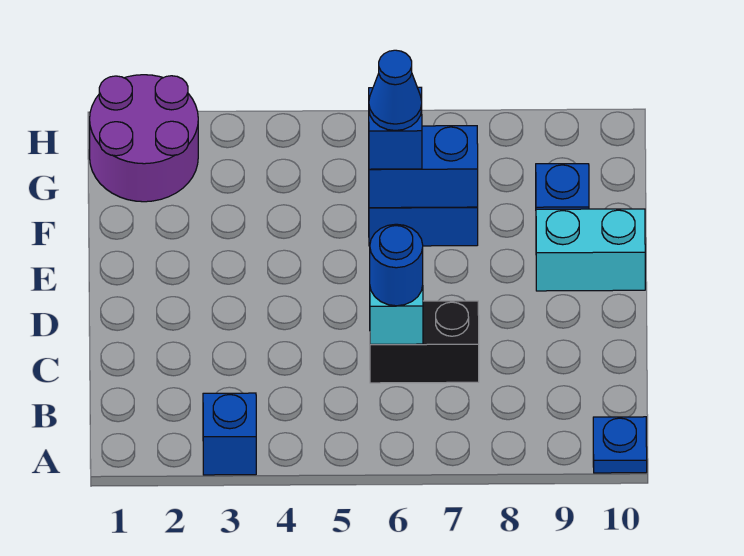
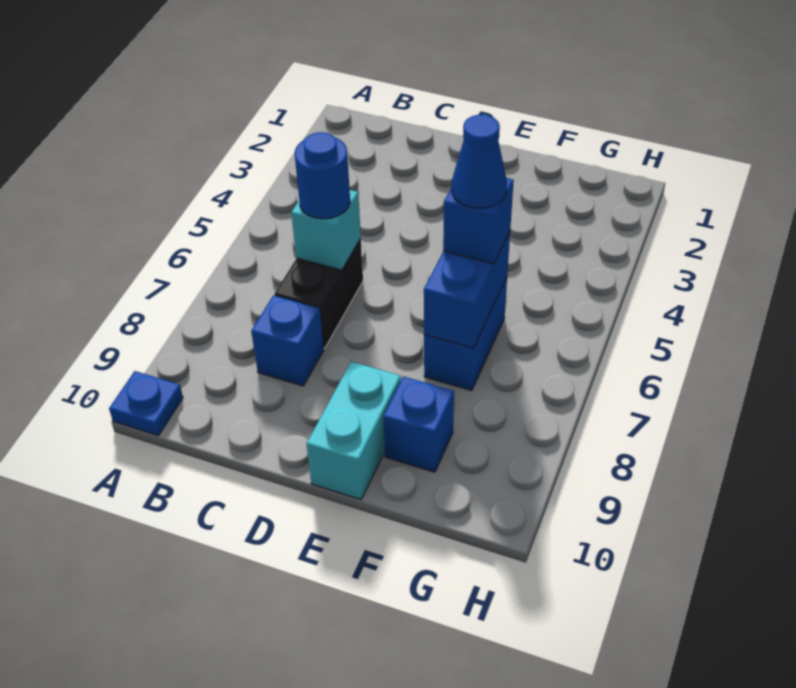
blue brick A3 level 1 -> blue brick C8 level 1
purple round brick G1:H2 level 1 -> none

